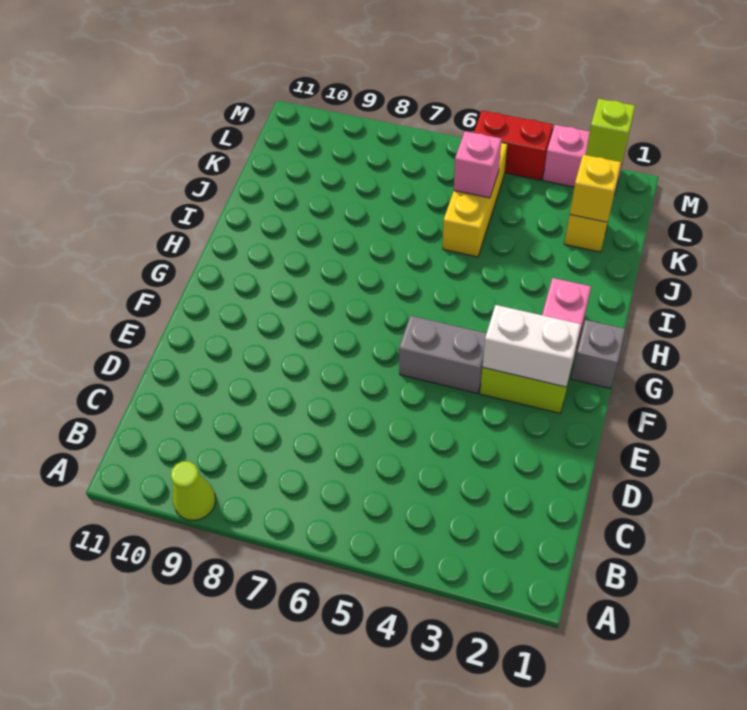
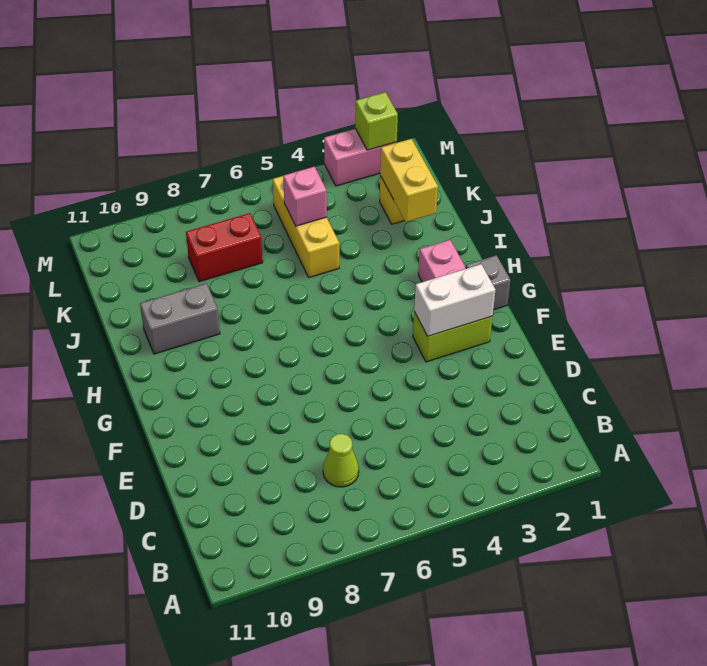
lime cone A9 level 1 -> lime cone C7 level 1
grey brick F4:F5 level 1 -> grey brick I9:I10 level 1
yellow brick K2 level 2 -> yellow brick J2:K2 level 2
red brick M4:M5 level 1 -> red brick K7:K8 level 1

